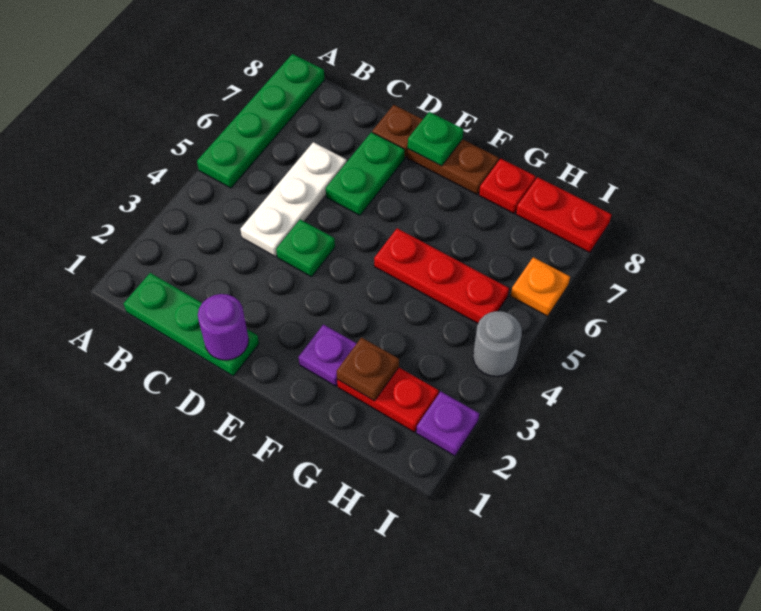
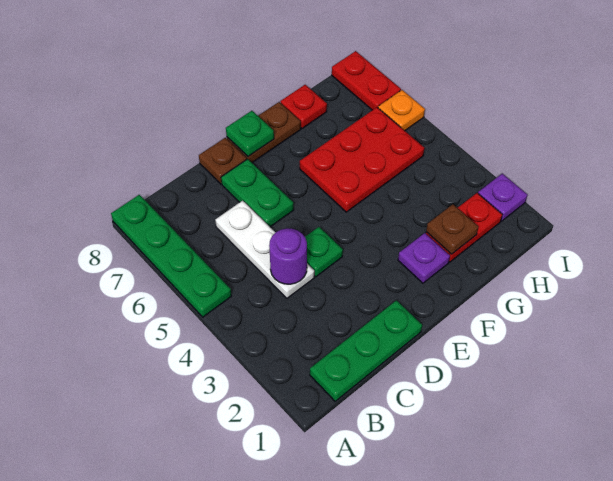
purple round brick D1 level 2 -> purple round brick C4 level 2
red plate F5:H5 level 1 -> red plate F5:H6 level 1
red plate H8:I8 level 1 -> red plate I7:I8 level 1
grey round brick I4 level 1 -> none

